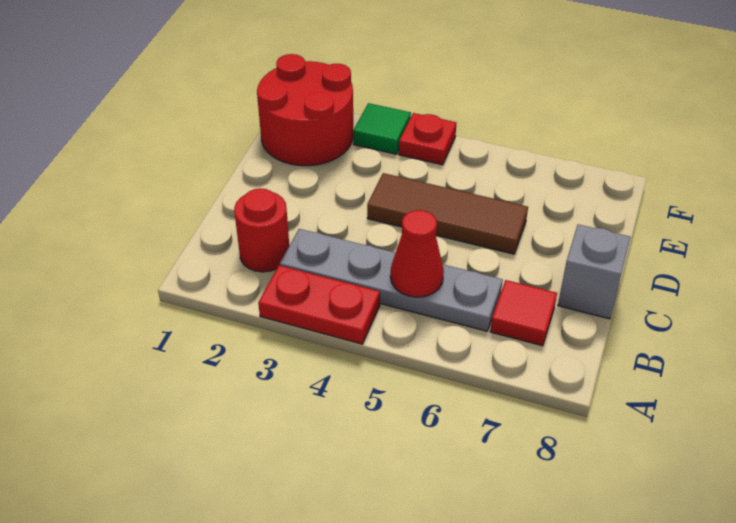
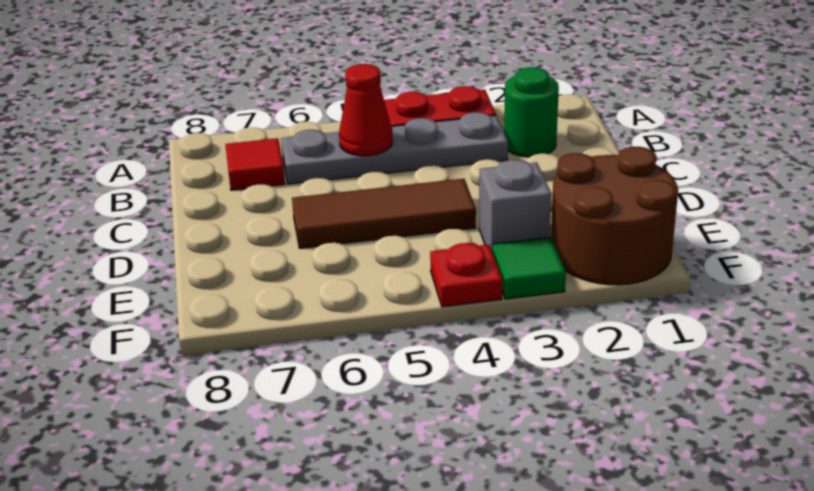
red round brick B2 level 1 -> green round brick B2 level 1
grey brick C8 level 1 -> grey brick E3 level 1
red round brick E1:F2 level 1 -> brown round brick E1:F2 level 1

